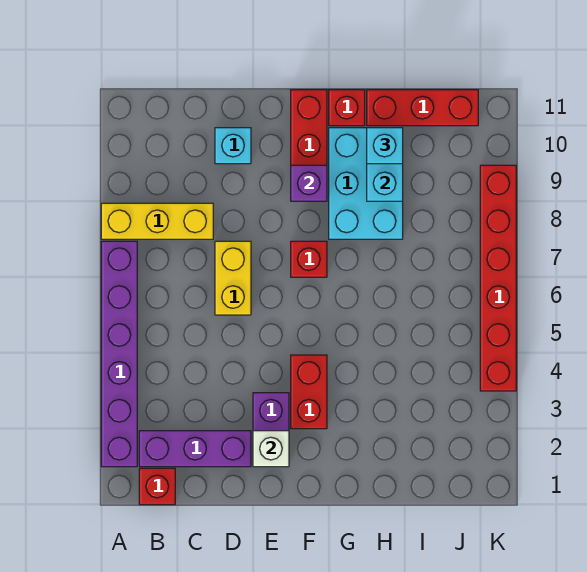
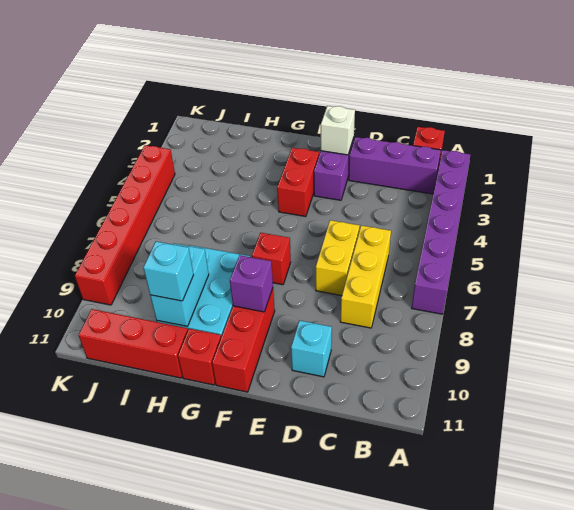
yellow brick A8:C8 level 1 -> yellow brick C6:C8 level 1

